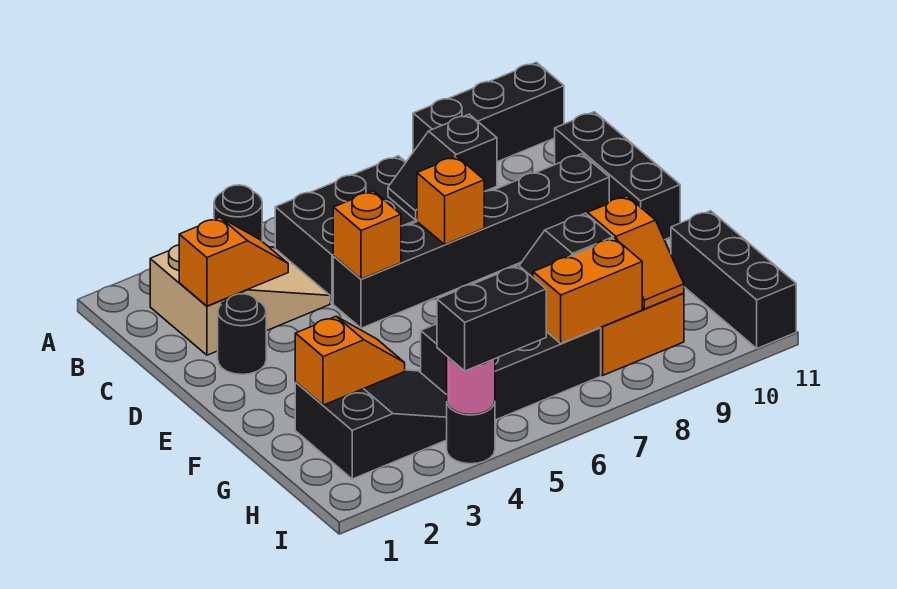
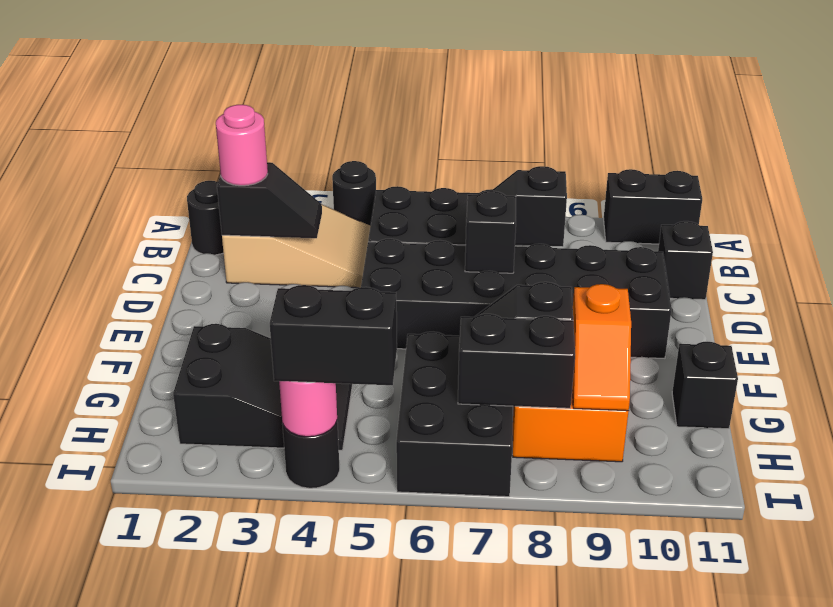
black brick A9:A11 level 1 -> black brick A10:A11 level 1
orange slope C2:C3 level 2 top 2 -> black slope C2:C3 level 2 top 2
none -> pink round brick C2 level 3
black brick C11:E11 level 1 -> black brick C11 level 1
black round brick D2 level 1 -> black round brick B1 level 1
black brick D5:D10 level 1 -> black brick D5:E10 level 1
orange brick D5 level 2 -> none
orange brick D7 level 2 -> black brick D7 level 2
orange slope G2:G3 level 2 top 2 -> none
black brick G5:H7 level 1 -> black brick G6:I7 level 1
black brick G11:I11 level 1 -> black brick G11 level 1
orange brick H7:H8 level 2 -> black brick H7:H8 level 2

